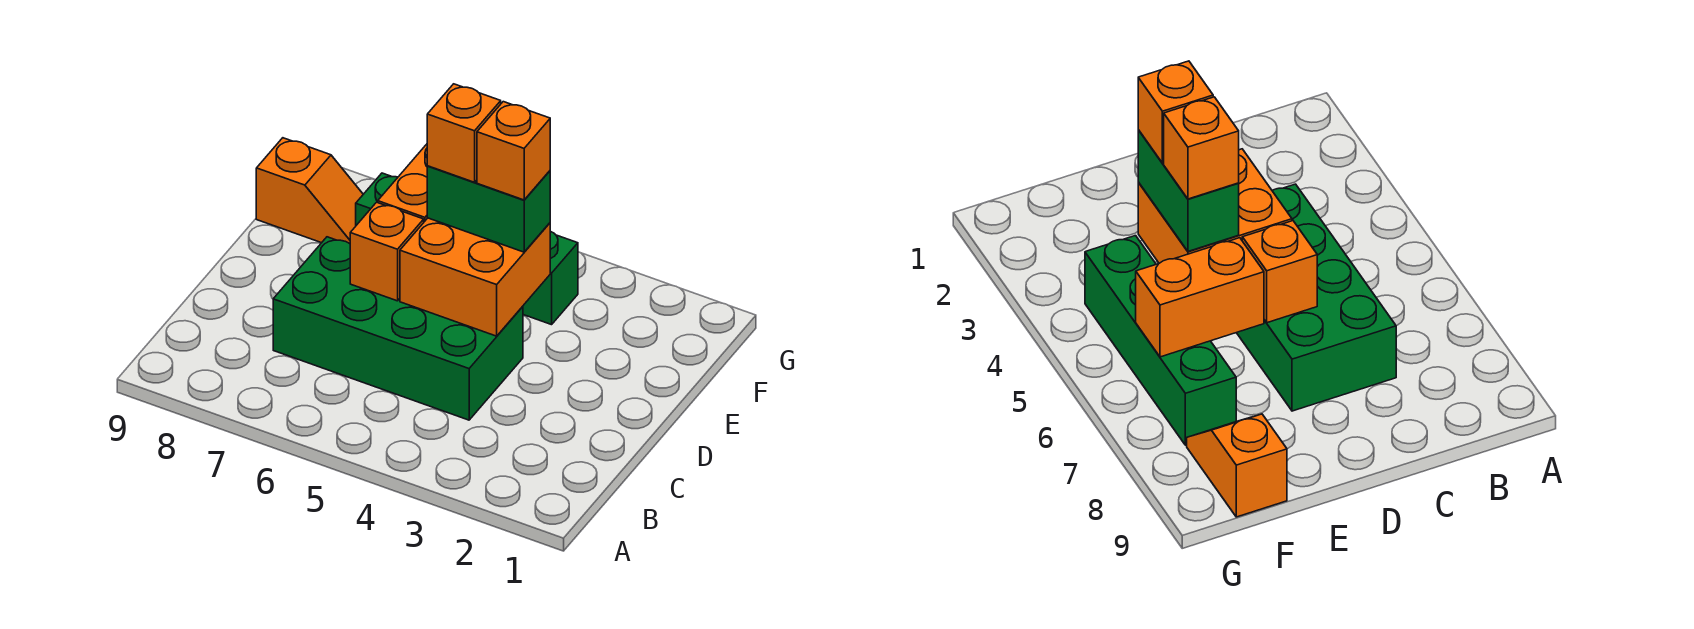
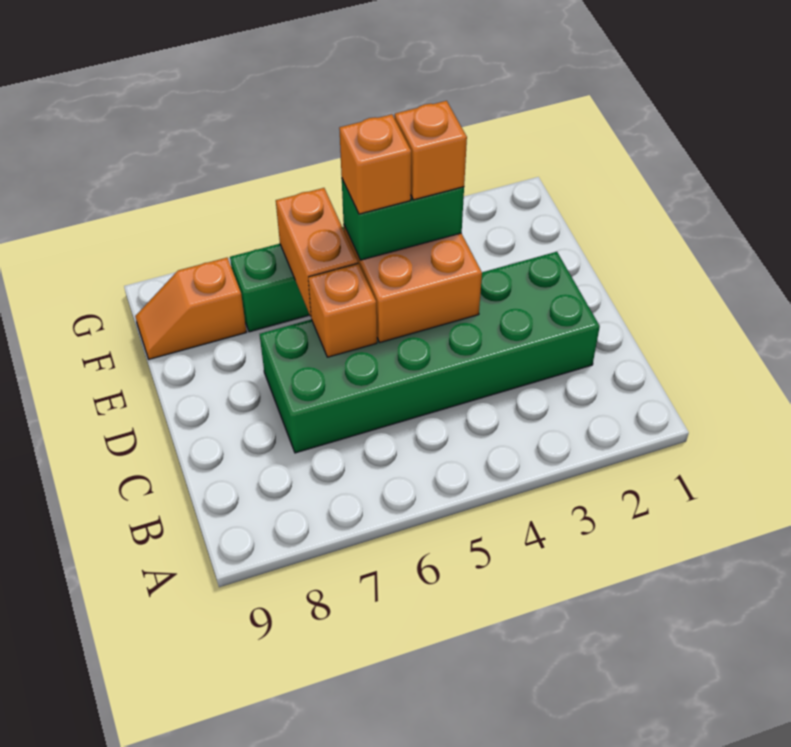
green brick C4:D7 level 1 -> green brick C2:D7 level 1
orange slope F8:F9 level 1 top 9 -> orange slope F8:F9 level 1 top 8

